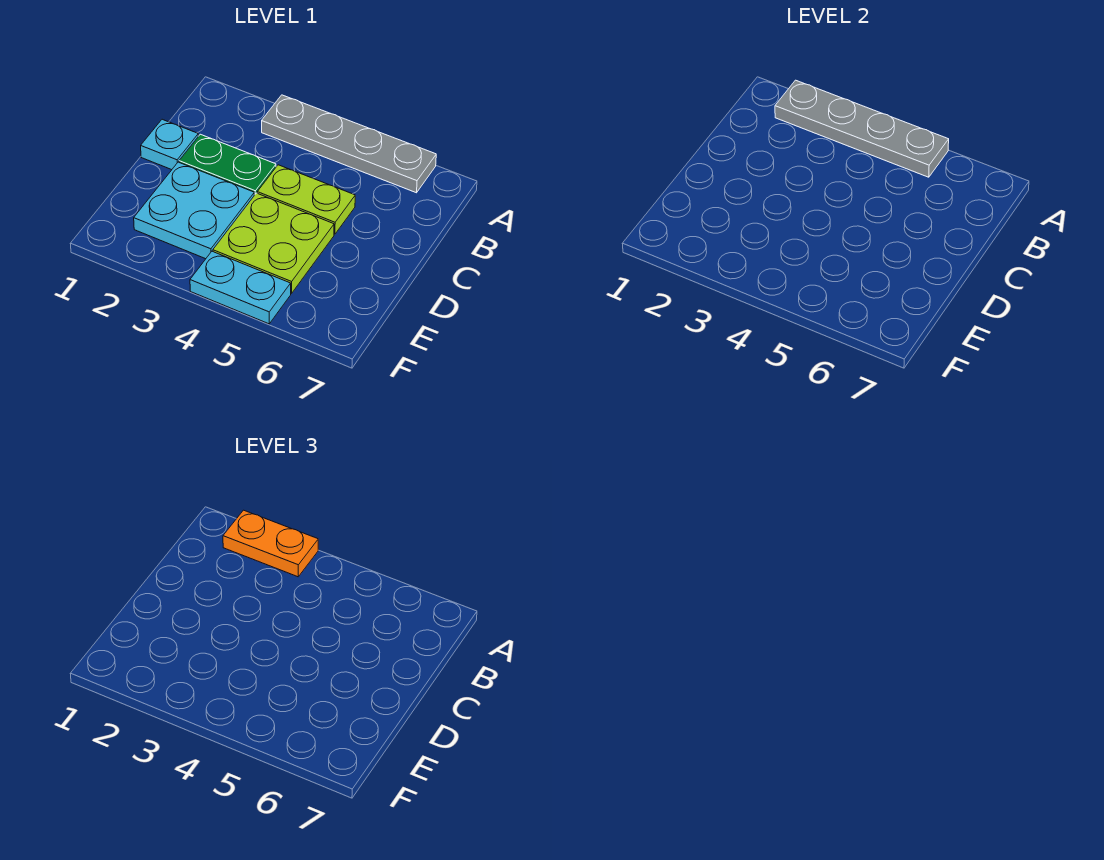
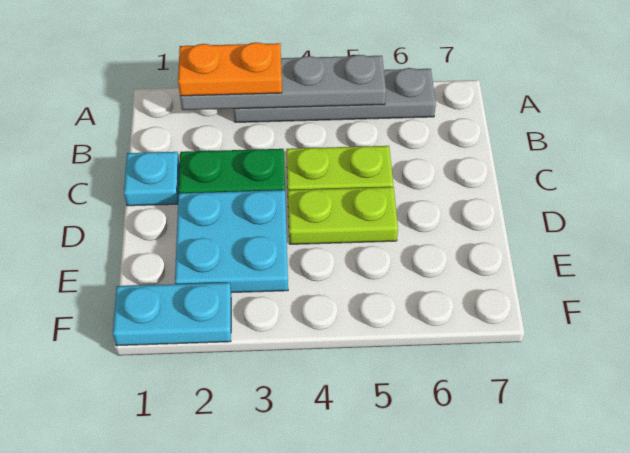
lime plate D4:E5 level 1 -> lime plate D4:D5 level 1
cyan plate F4:F5 level 1 -> cyan plate F1:F2 level 1

